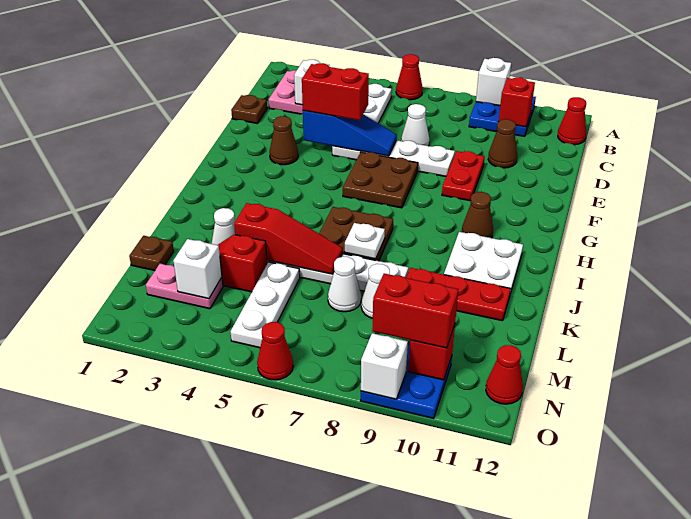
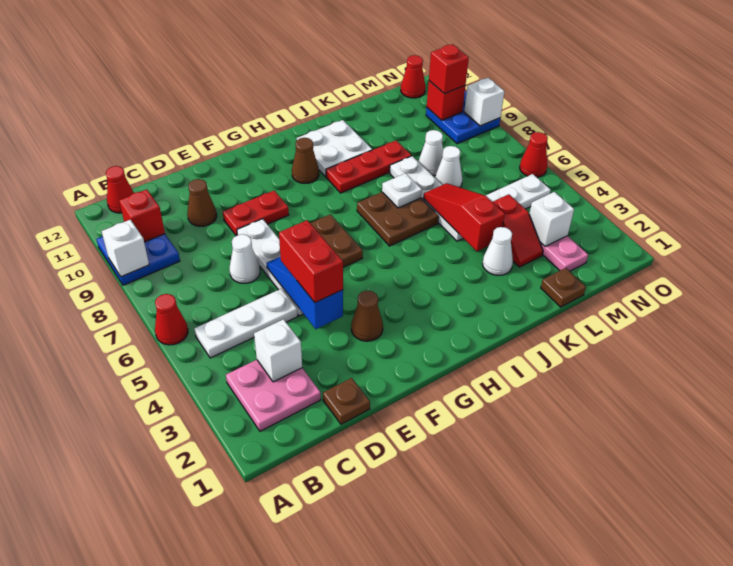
red plate K9:K11 level 1 -> red plate I9:K9 level 1
red brick N9:N10 level 3 -> red brick N10 level 3

